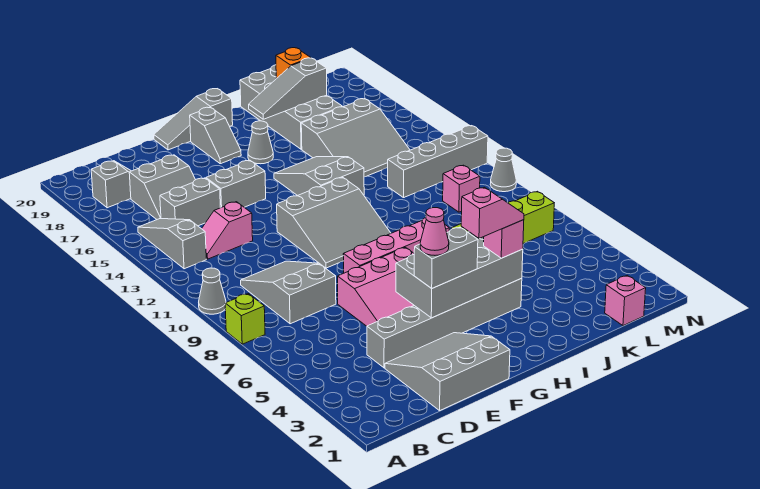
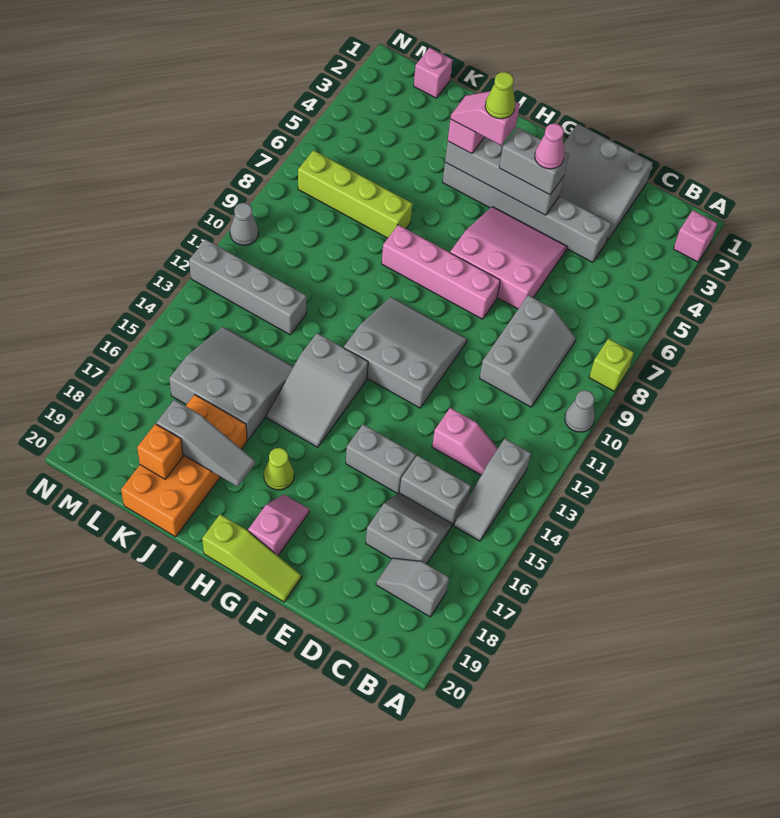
grey slope C8:D10 level 1 top 8 -> grey slope C8:D10 level 1 top D
grey brick F4:I5 level 2 -> grey brick F4:I4 level 2
grey slope F20:H20 level 1 top H -> lime slope F20:H20 level 1 top H
grey slope G18:G19 level 1 top 19 -> pink slope G18:G19 level 1 top 19
none -> lime cone H4 level 5
grey cone H17 level 1 -> lime cone H17 level 1
grey brick J17:K20 level 1 -> orange brick J17:K20 level 1
pink brick L10 level 1 -> pink brick A2 level 1

